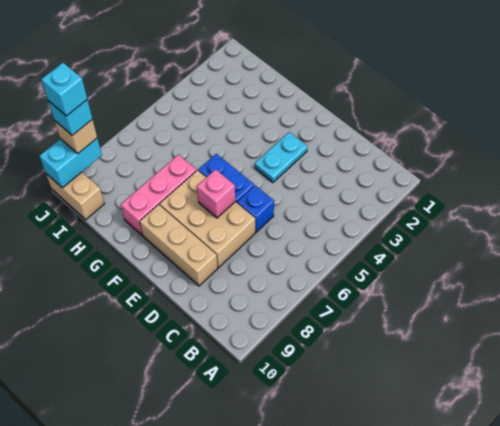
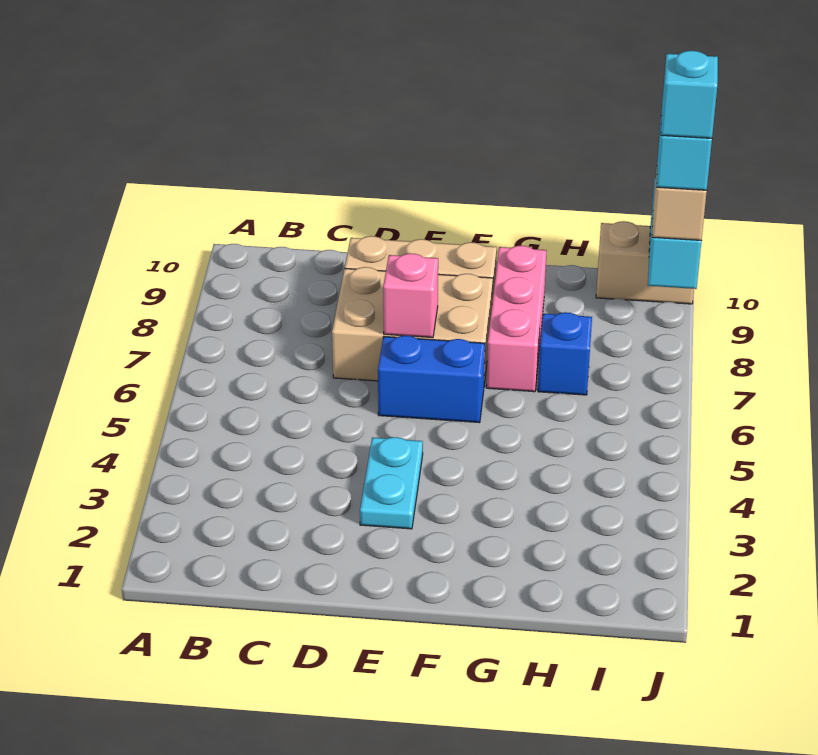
blue brick D6 level 1 -> blue brick H7 level 1

